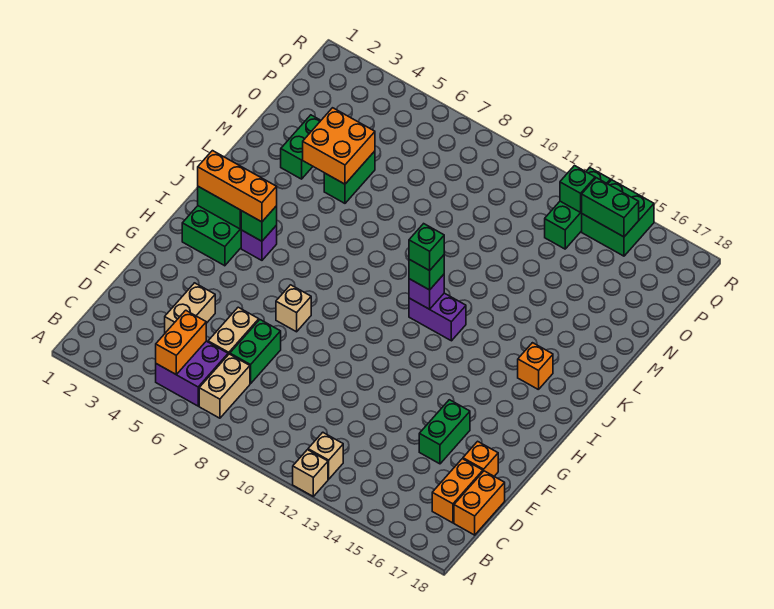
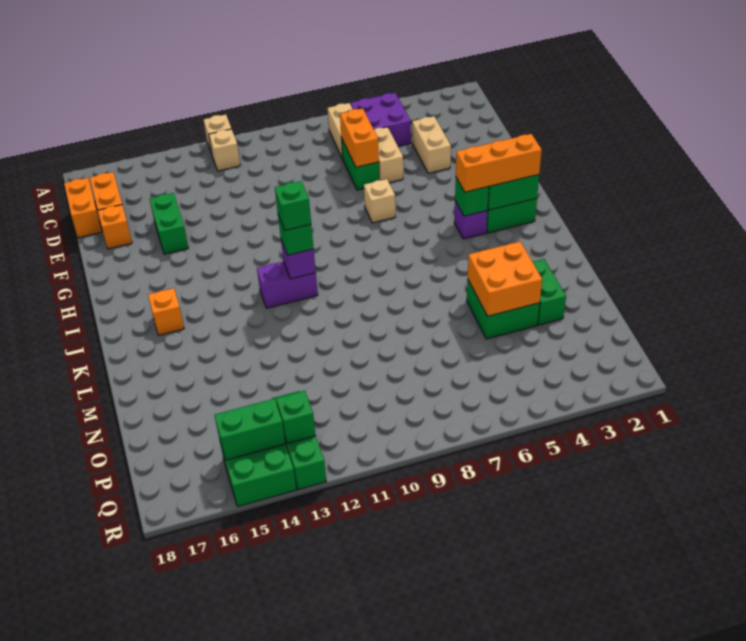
orange brick B5:C5 level 2 -> orange brick D7:E7 level 2
green brick M5:N5 level 1 -> green brick M4:N5 level 1

